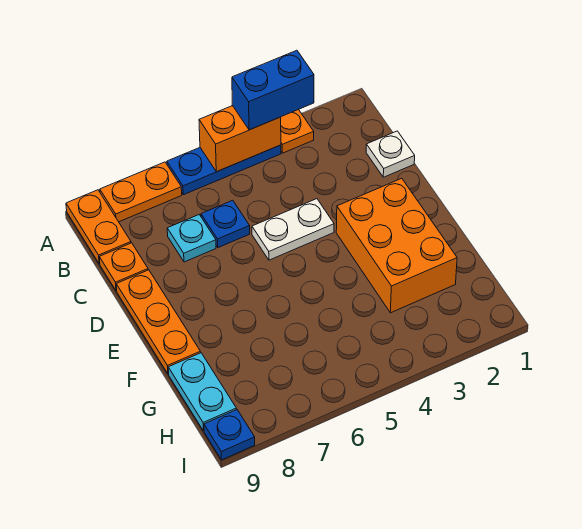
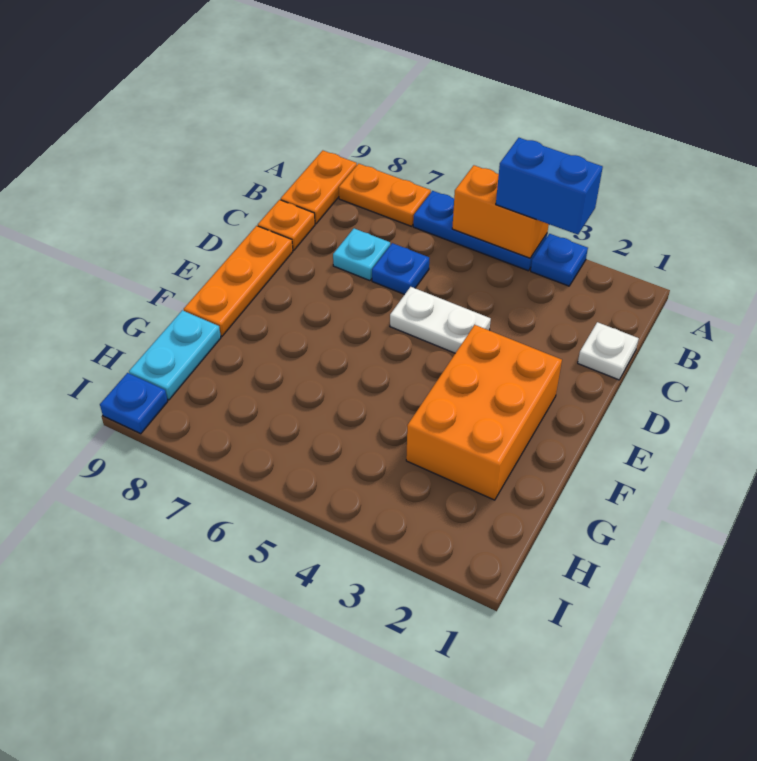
orange plate A3 level 1 -> blue plate A3 level 1

